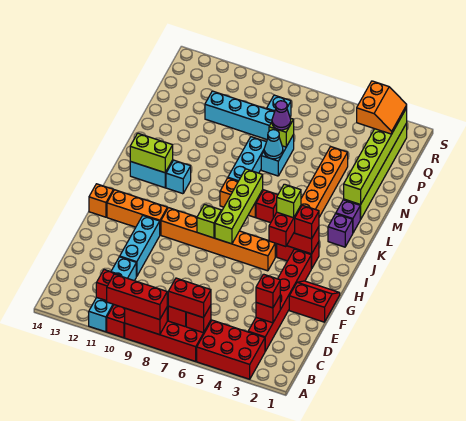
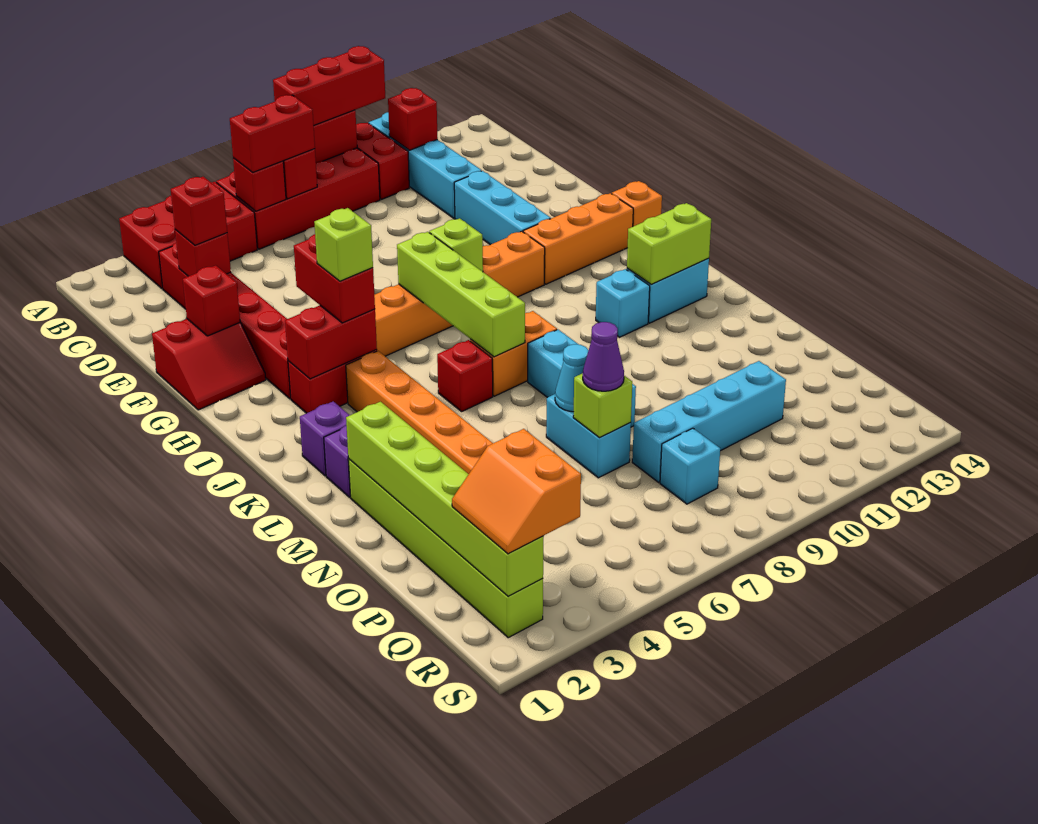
red brick I3 level 3 -> red brick F2 level 2

